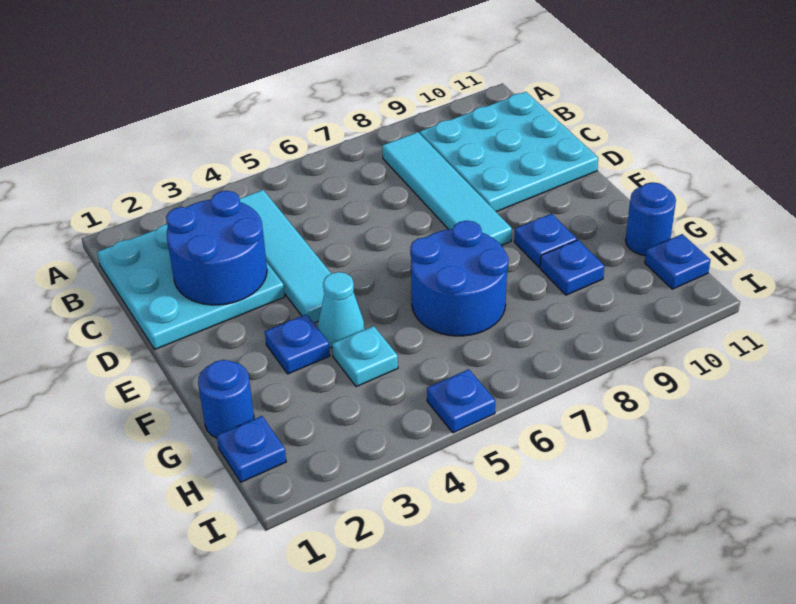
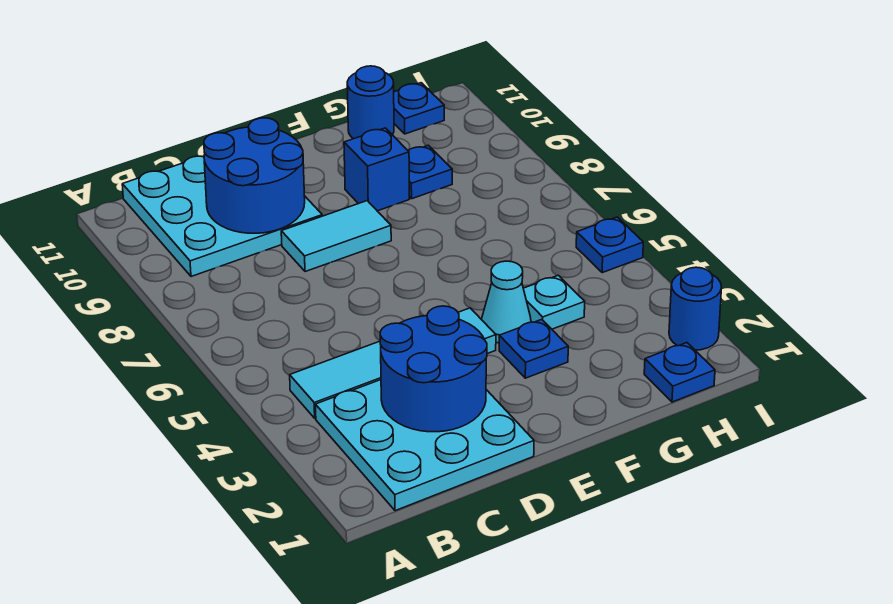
cyan tile B8:E8 level 1 -> cyan tile D8:E8 level 1
blue round brick F6:G7 level 1 -> blue round brick C9:D10 level 2
blue plate F9 level 1 -> blue brick F9 level 1
blue round brick G1 level 1 -> blue round brick I2 level 1

